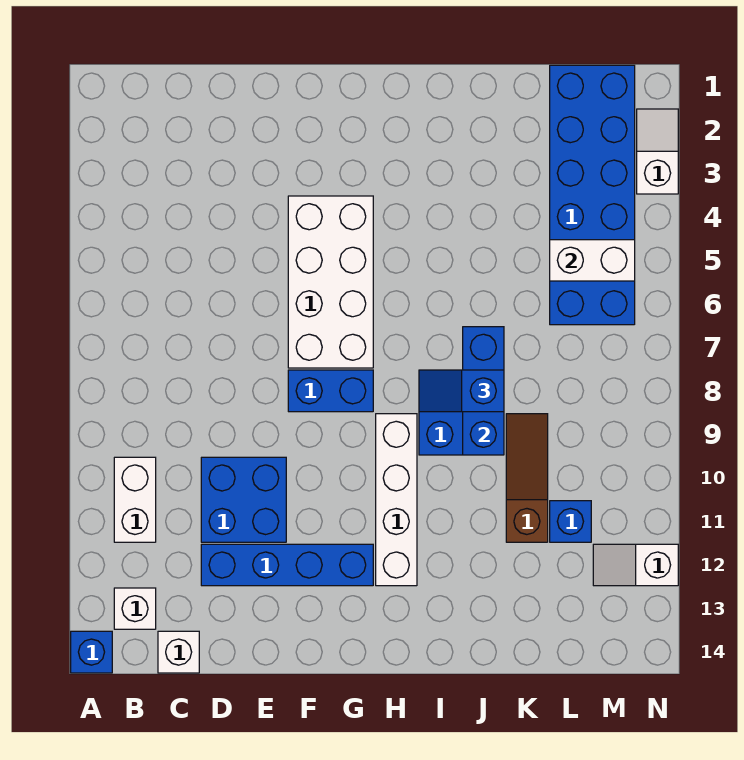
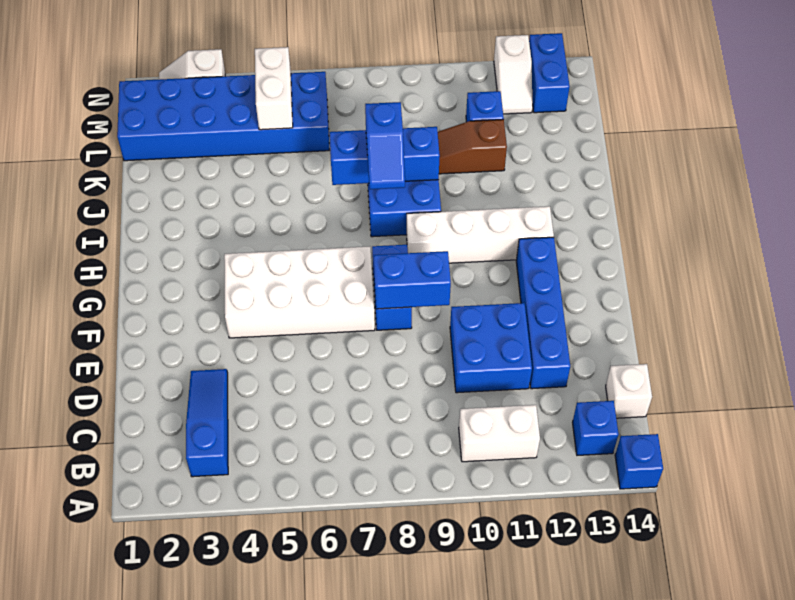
none -> blue slope B3:D3 level 1 top B
white brick B13 level 1 -> blue brick B13 level 1
none -> blue brick F8:F9 level 2
none -> blue brick M13:N13 level 1

